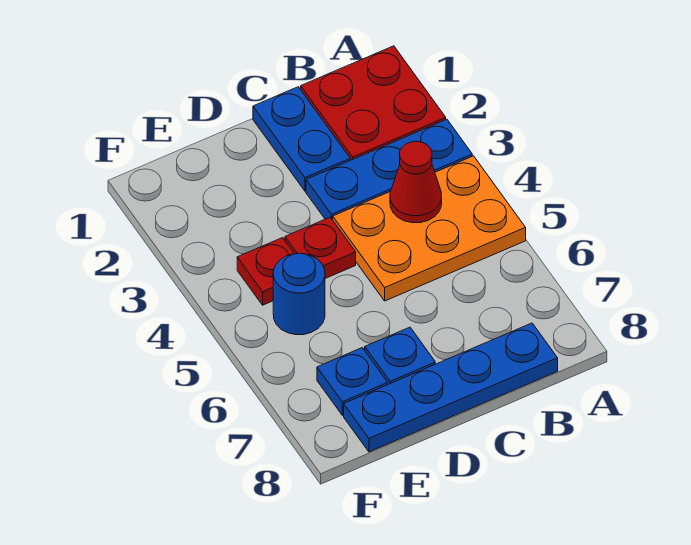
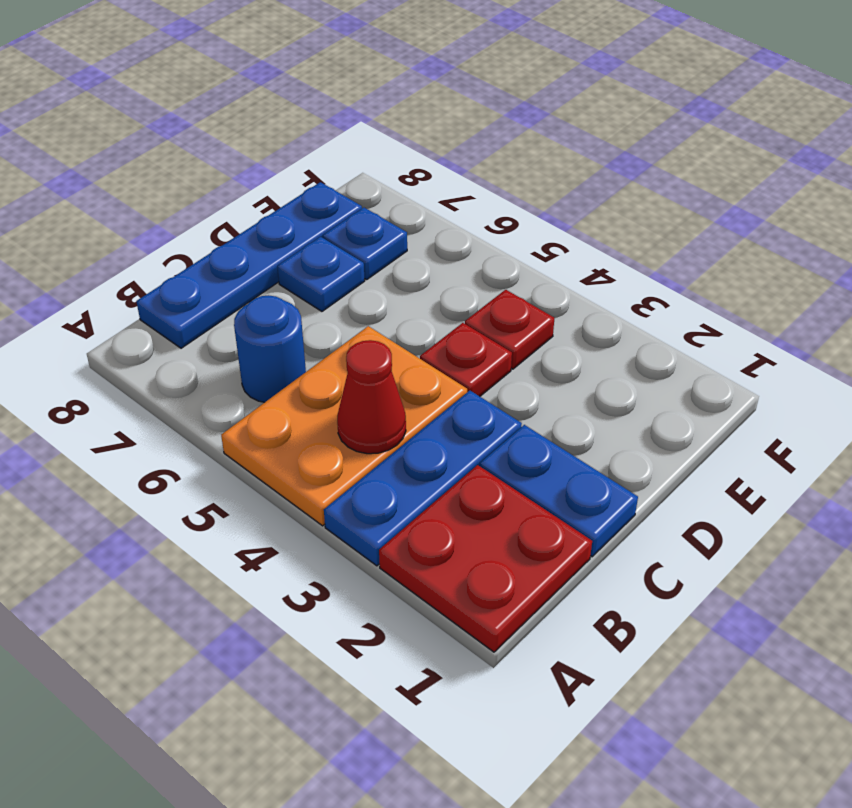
blue round brick E5 level 1 -> blue round brick B6 level 1

